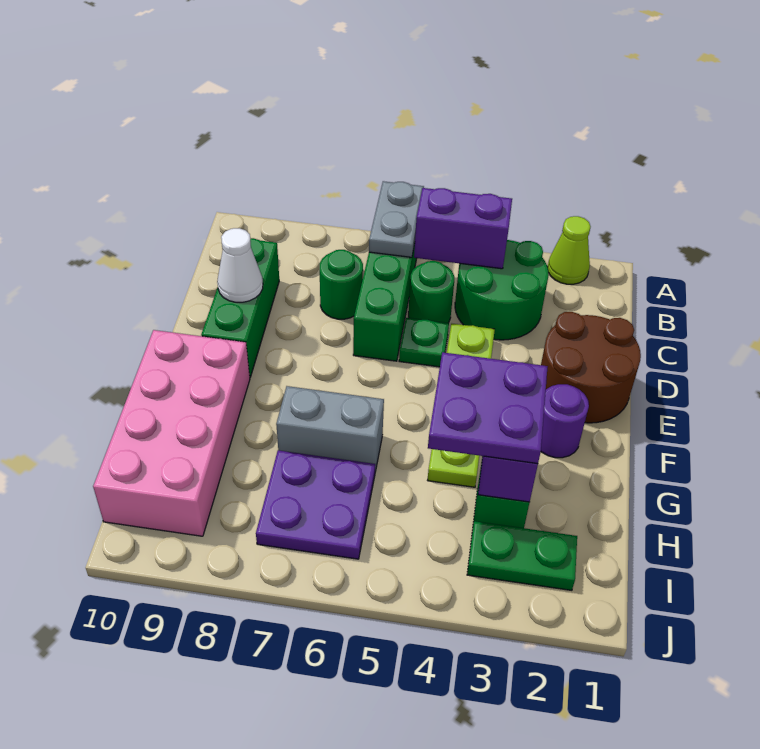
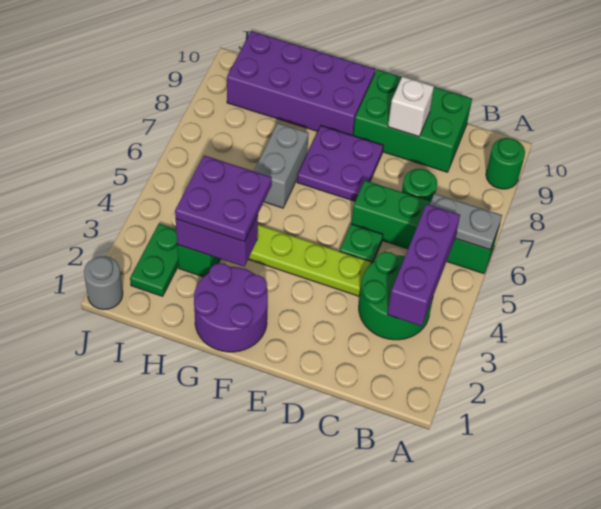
lime cone A2 level 1 -> none
purple brick B4:B5 level 2 -> purple brick B3:B5 level 2
green round brick C5 level 1 -> green round brick A9 level 1
green brick C9:E9 level 1 -> green brick C9:E10 level 1
brown round brick D1:E2 level 1 -> none
white cone D9 level 2 -> white brick D9 level 2
purple round brick F2 level 1 -> purple round brick F1:G2 level 1
pink brick F9:I10 level 1 -> purple brick F9:I10 level 1
purple plate H6:I7 level 1 -> purple plate E7:F8 level 1
none -> grey round brick J1 level 1

